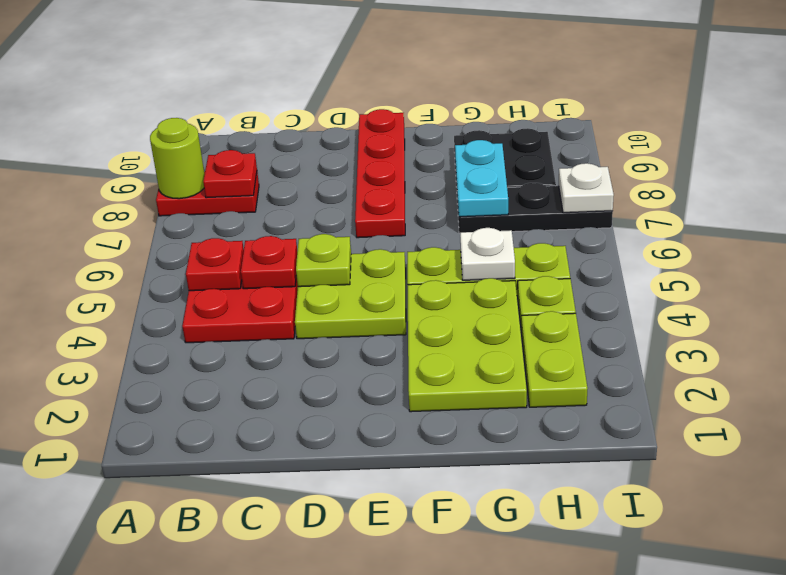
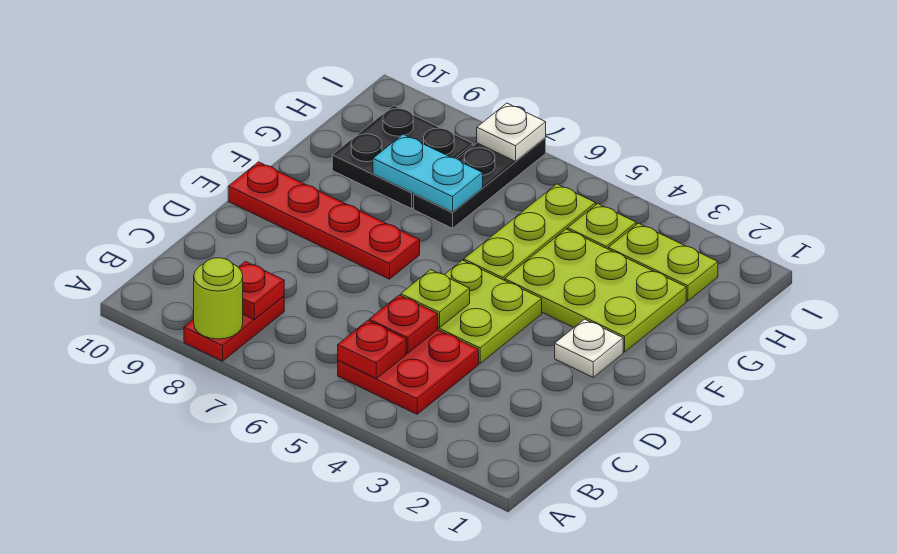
white plate G5 level 2 -> white plate E2 level 1

